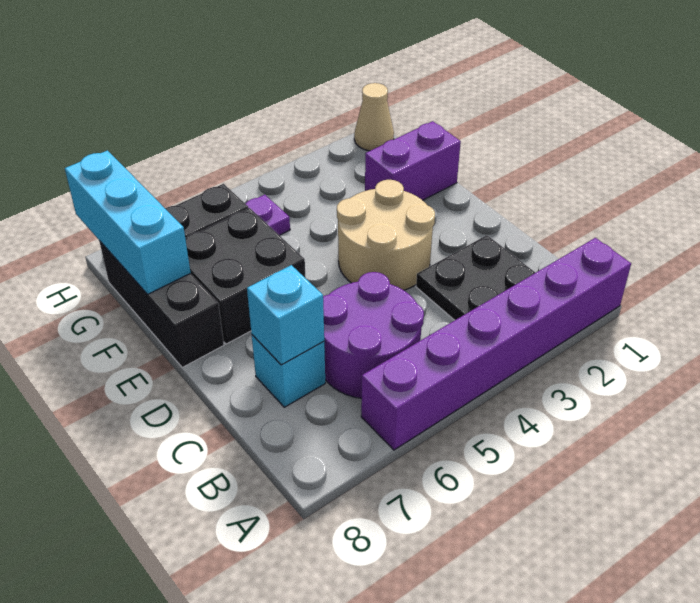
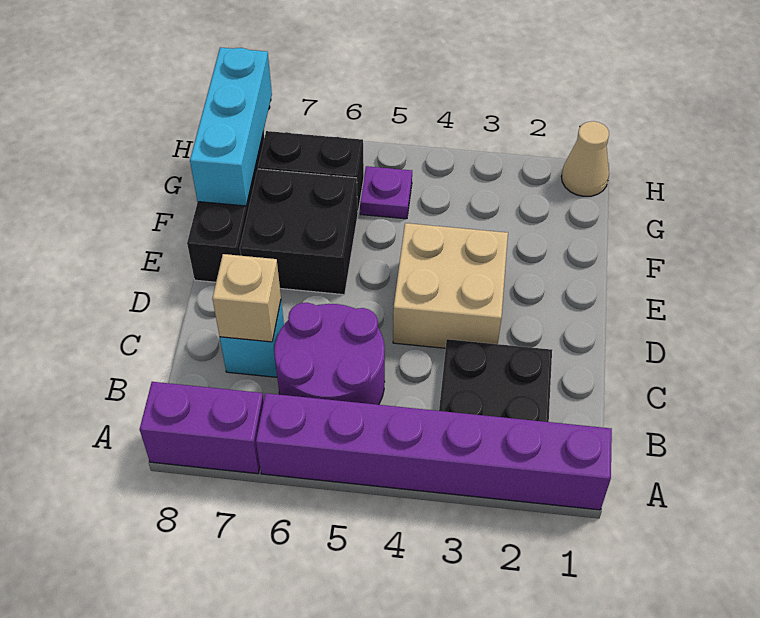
cyan brick C7 level 2 -> tan brick C7 level 2
tan round brick D3:E4 level 1 -> tan brick D3:E4 level 1
purple brick F1:F2 level 1 -> purple brick A7:A8 level 1

